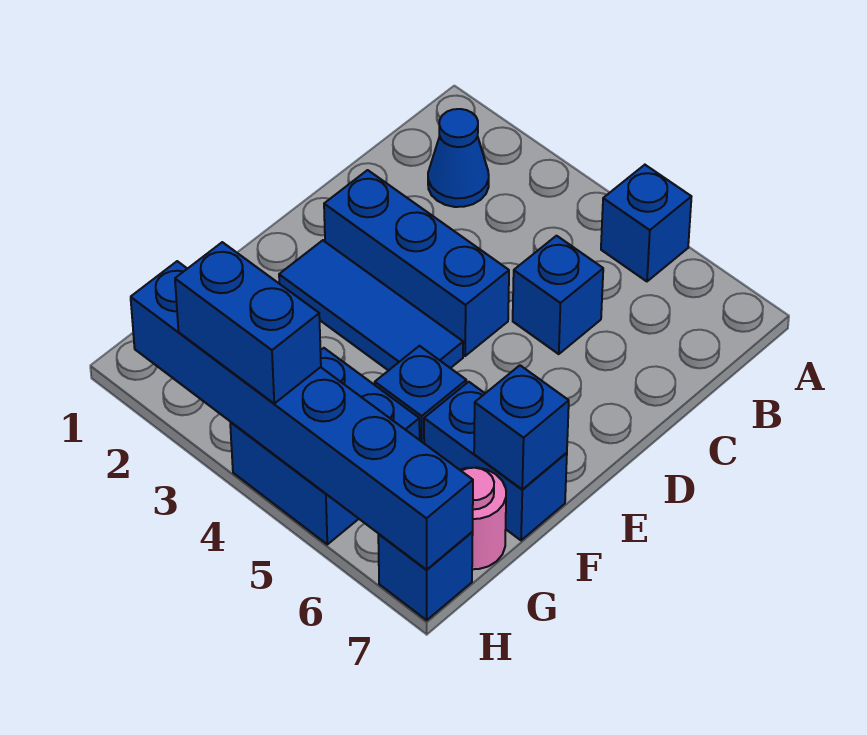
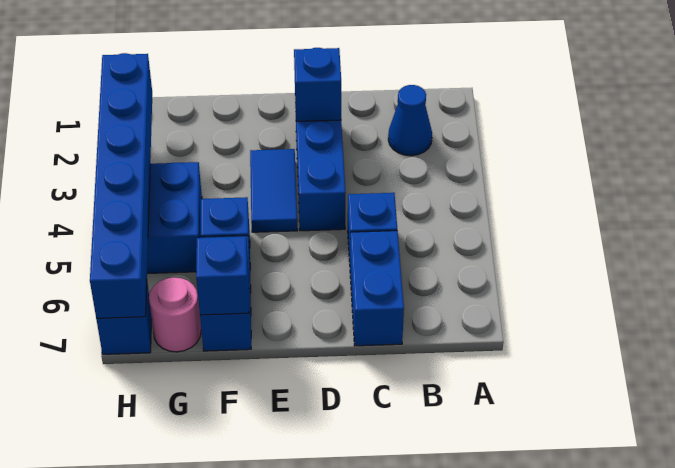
blue brick A5 level 1 -> blue brick D2 level 2
blue tile E2:E4 level 1 -> blue tile E3:E4 level 1
blue brick H3:H4 level 3 -> blue brick C6:C7 level 1

